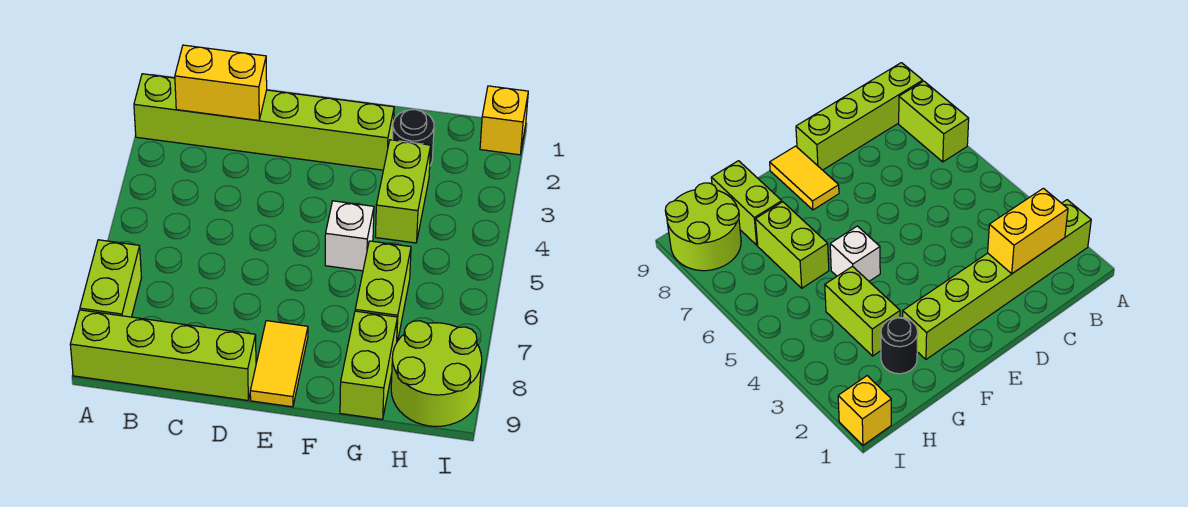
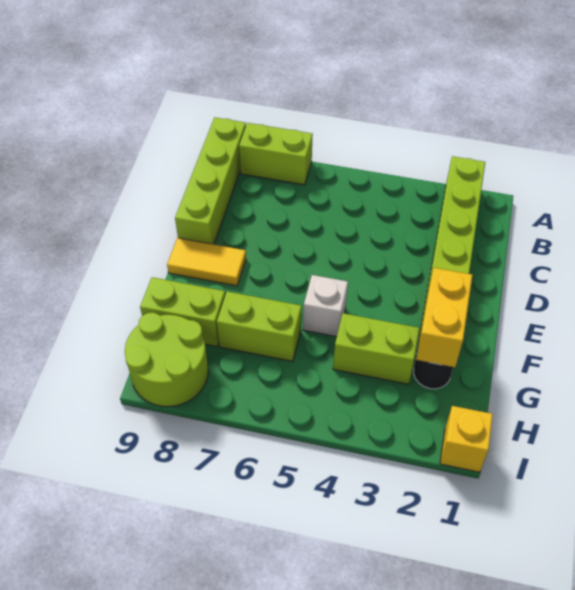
yellow brick B2:C2 level 2 -> yellow brick F2:G2 level 2

